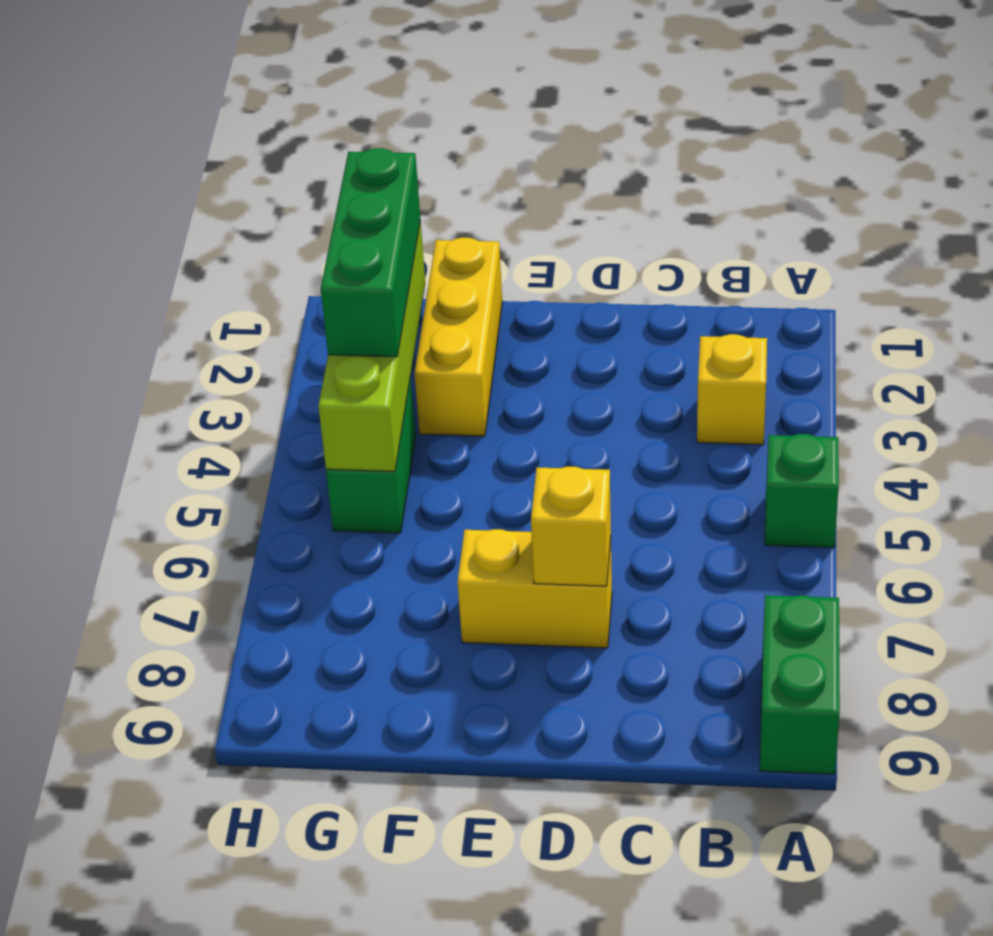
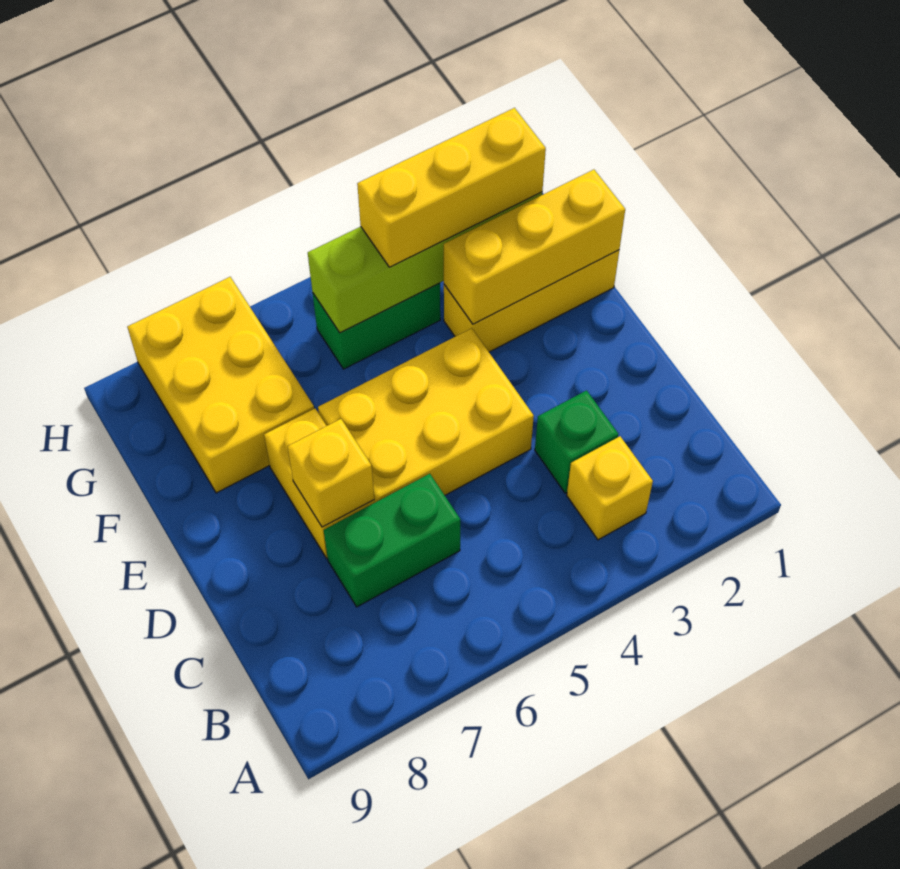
green brick A5 level 1 -> green brick C3 level 1
green brick A8:A9 level 1 -> green brick C6:C7 level 1
none -> yellow brick D4:E6 level 1
none -> yellow brick F1:F3 level 2
none -> yellow brick F7:H8 level 1
green brick G2:G4 level 3 -> yellow brick G2:G4 level 3

